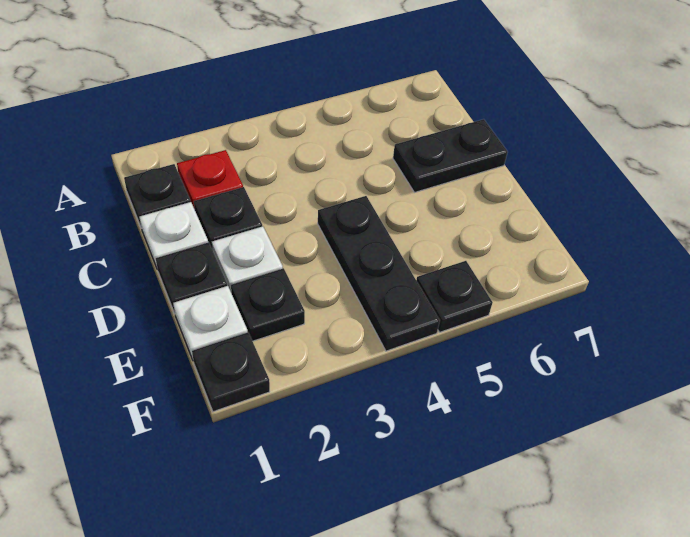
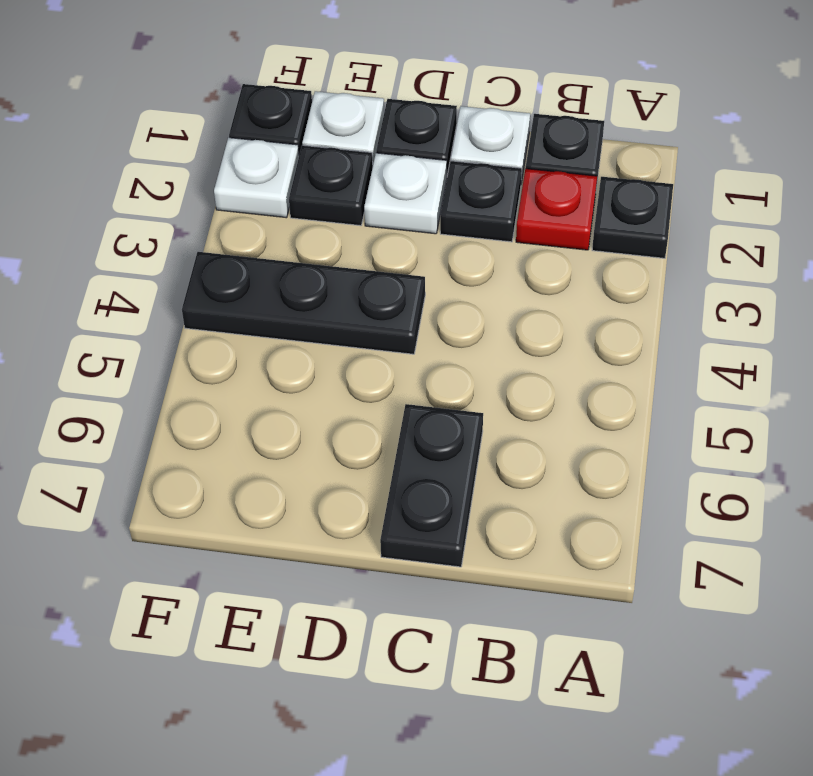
none -> white plate F2 level 1
black plate F5 level 1 -> black plate A2 level 1

